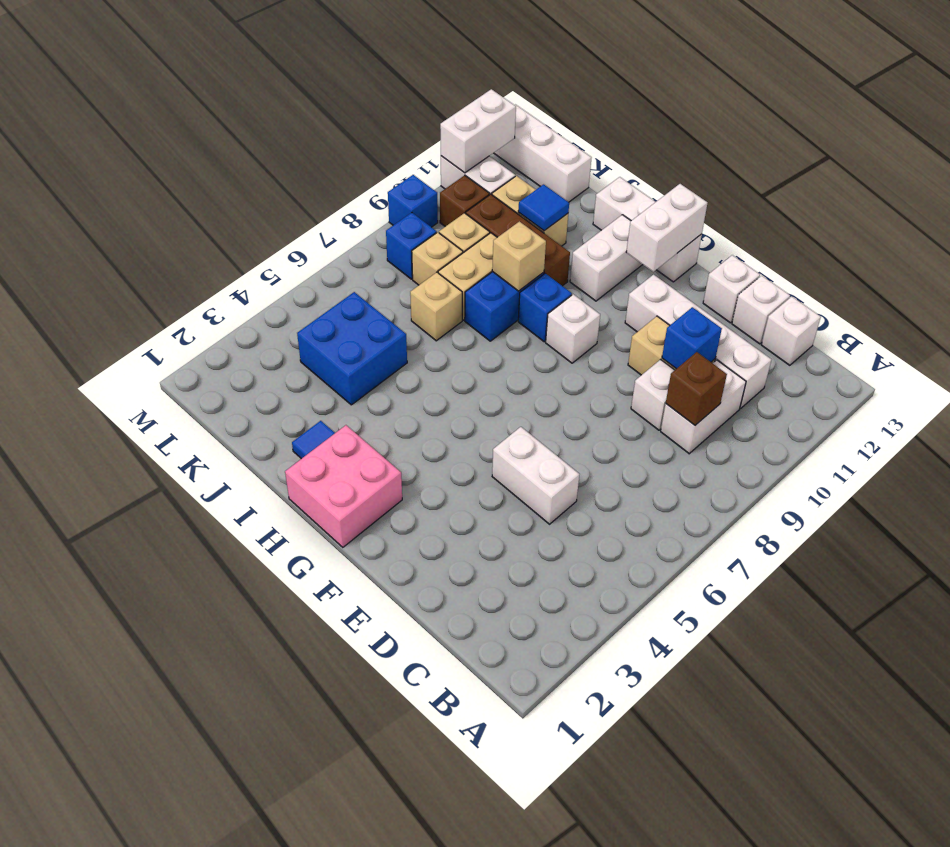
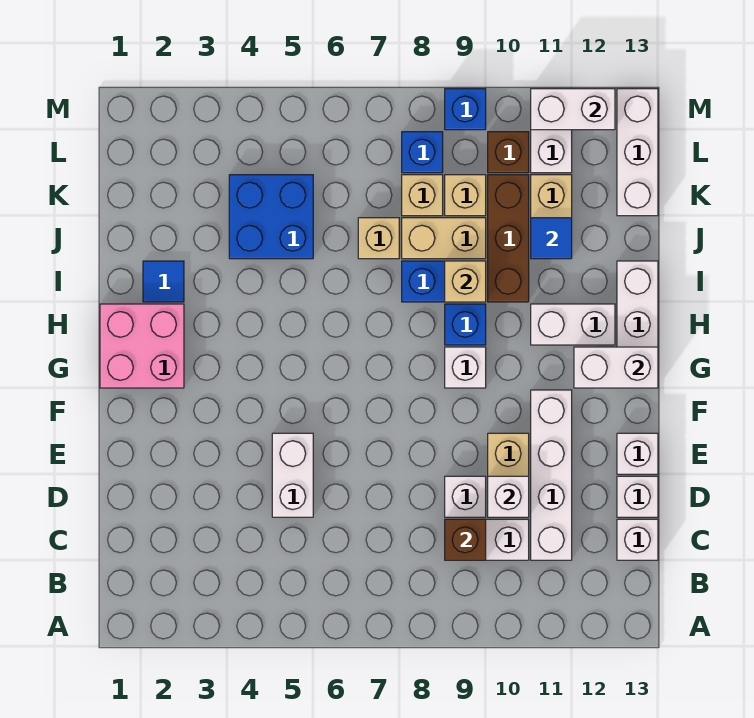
blue brick D10 level 2 -> white brick D10 level 2

